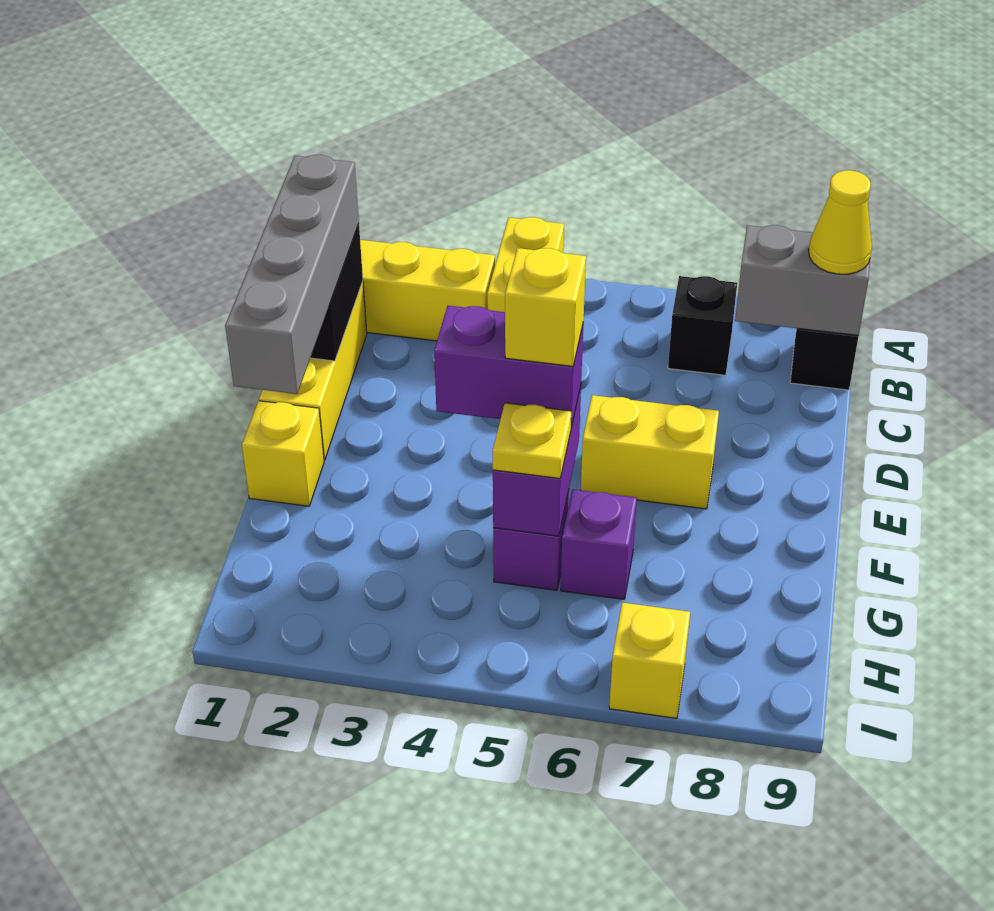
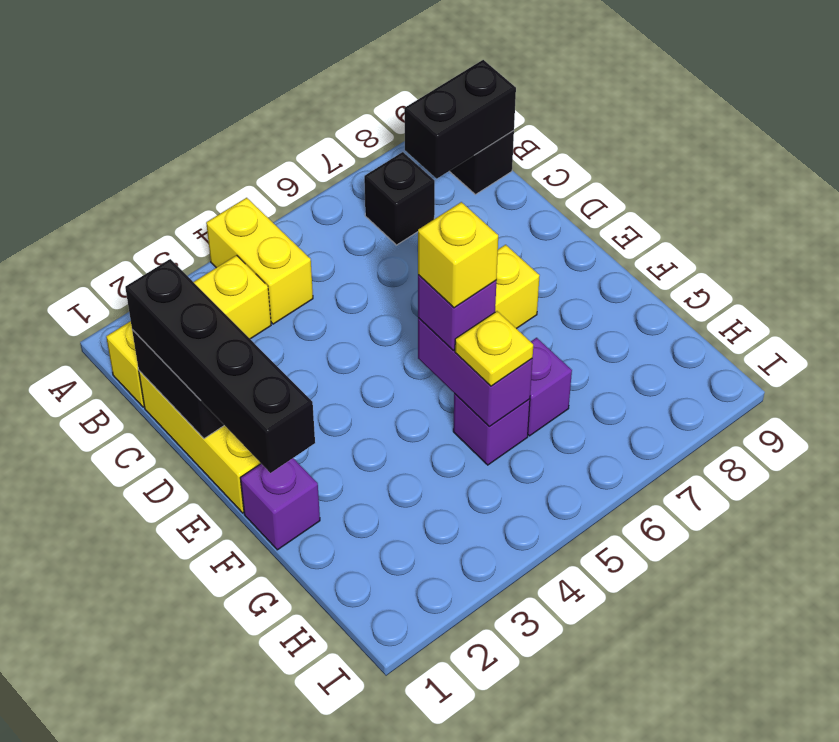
grey brick B8:B9 level 2 -> black brick B8:B9 level 2
yellow cone B9 level 3 -> none
grey brick C1:F1 level 3 -> black brick C1:F1 level 3
yellow brick F1 level 1 -> purple brick F1 level 1
purple brick F4:F5 level 3 -> purple brick F5 level 3
yellow brick I7 level 1 -> none

